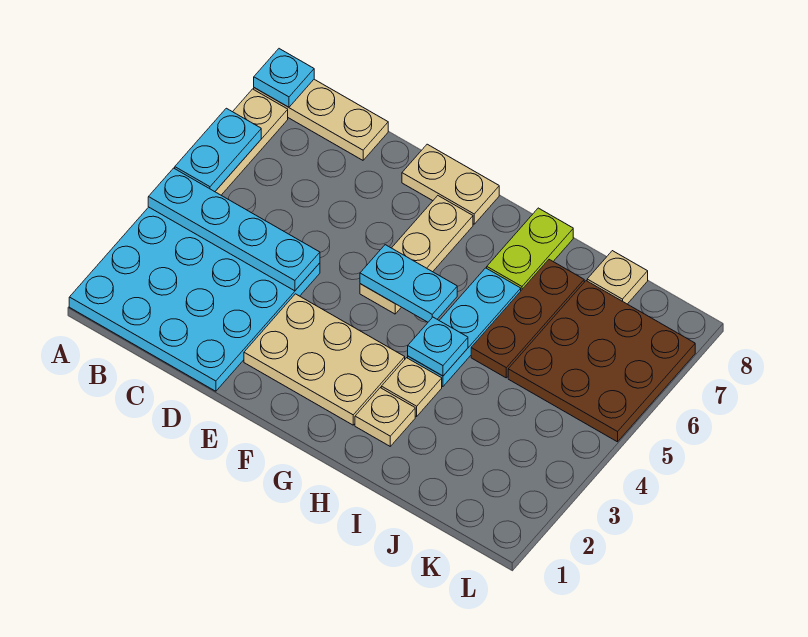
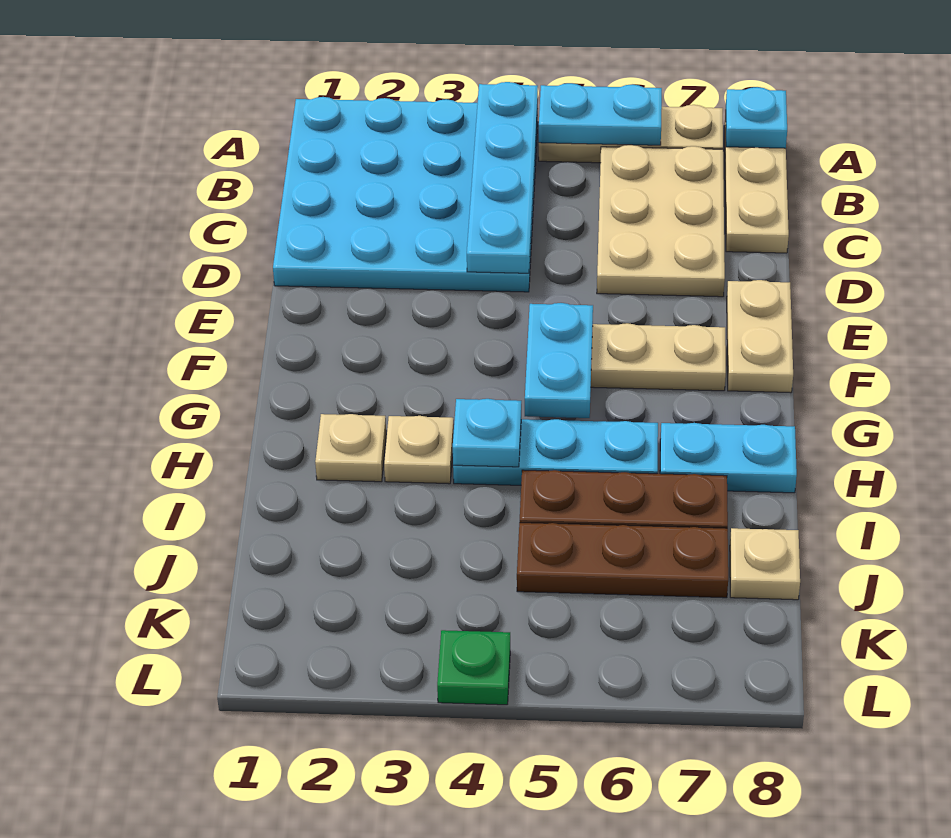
tan plate E2:G3 level 1 -> tan plate B6:D7 level 1
lime plate H7:H8 level 1 -> cyan plate H7:H8 level 1
brown plate J5:L7 level 1 -> brown plate J5:J7 level 1
none -> green plate L4 level 1

